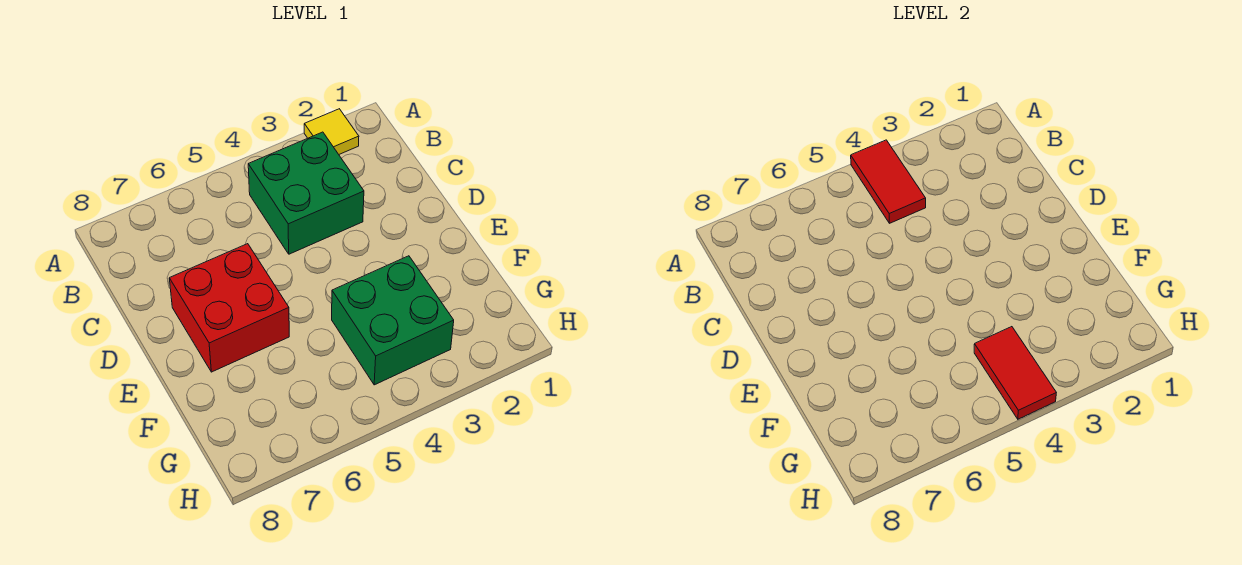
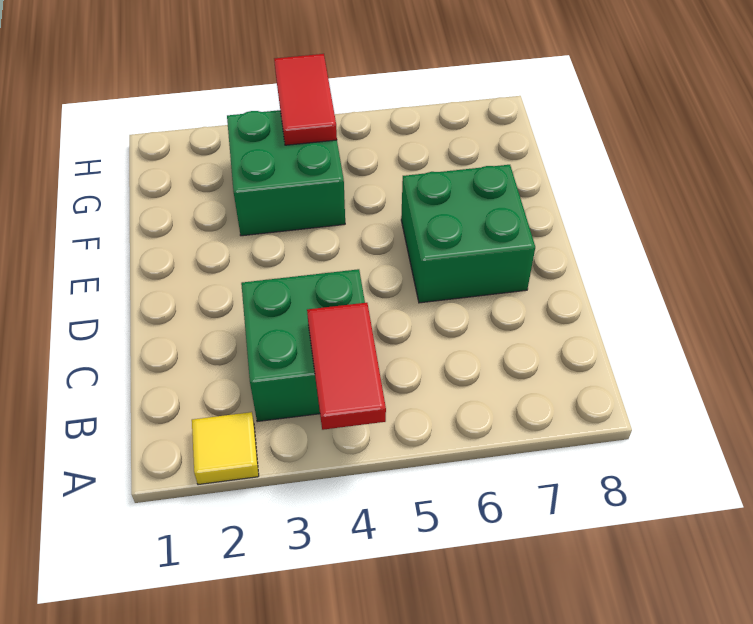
red brick D6:E7 level 1 -> green brick D6:E7 level 1

